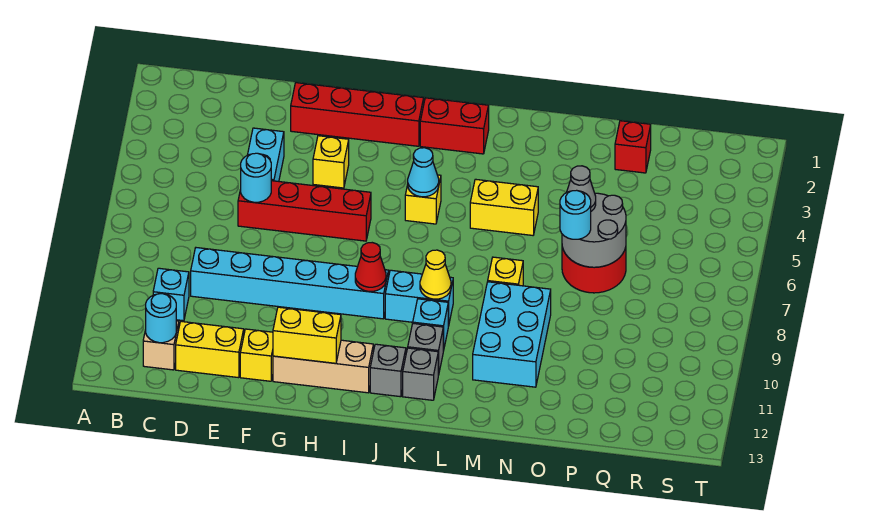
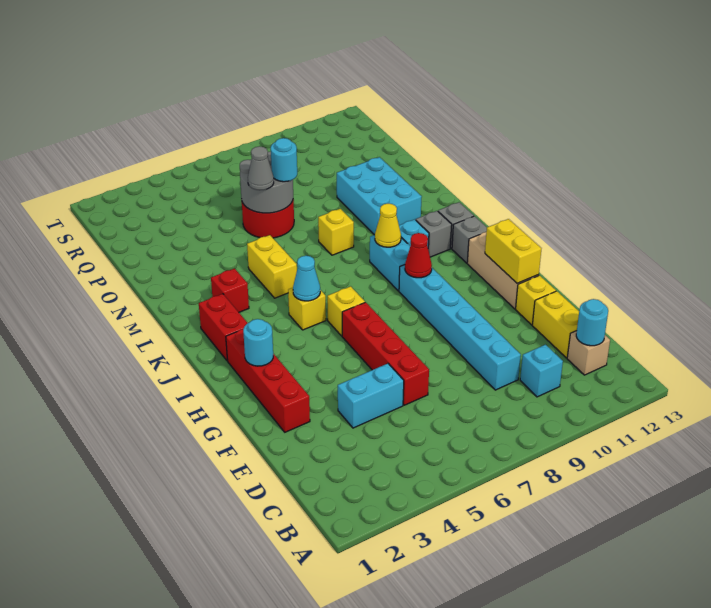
cyan round brick E6 level 2 -> cyan round brick H2 level 2
yellow brick G4 level 1 -> yellow brick I6 level 1
cyan brick M9:N11 level 1 -> cyan brick M10:O11 level 1
red brick P2 level 1 -> red brick L3 level 1

